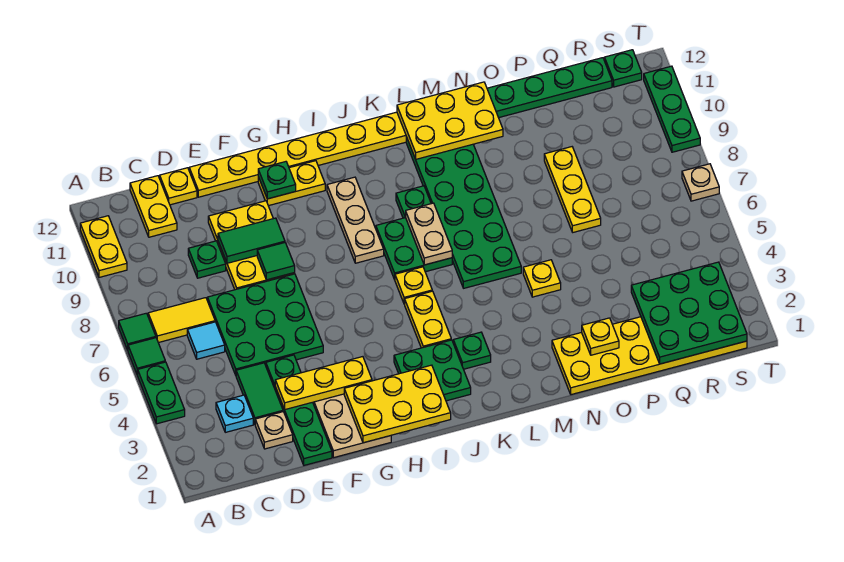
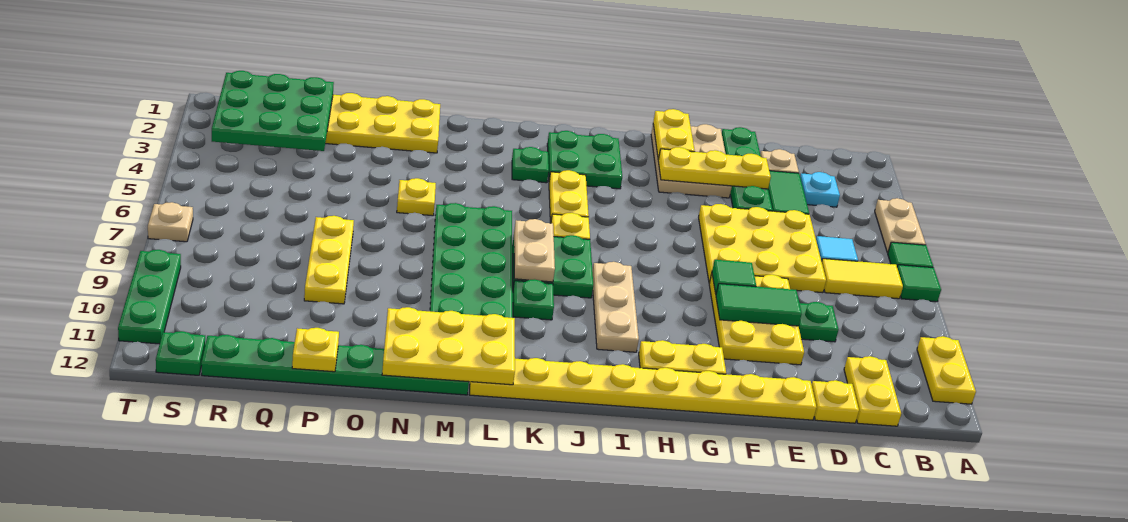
green plate A4:A5 level 1 -> tan plate A4:A5 level 1
green plate D5:F7 level 1 -> yellow plate D5:F7 level 1
yellow plate G1:I2 level 2 -> yellow plate G1:G2 level 2
green plate G11 level 2 -> none
yellow plate O2 level 2 -> yellow plate P12 level 2

